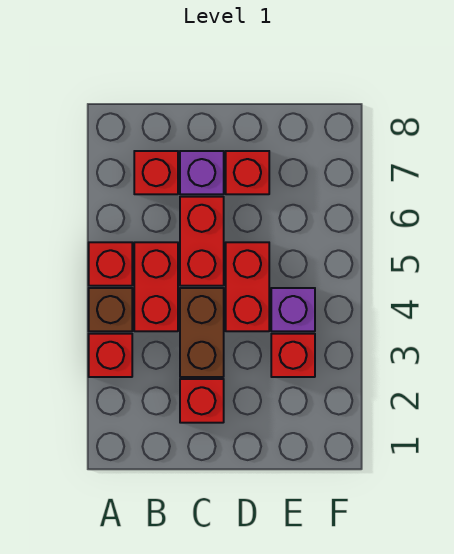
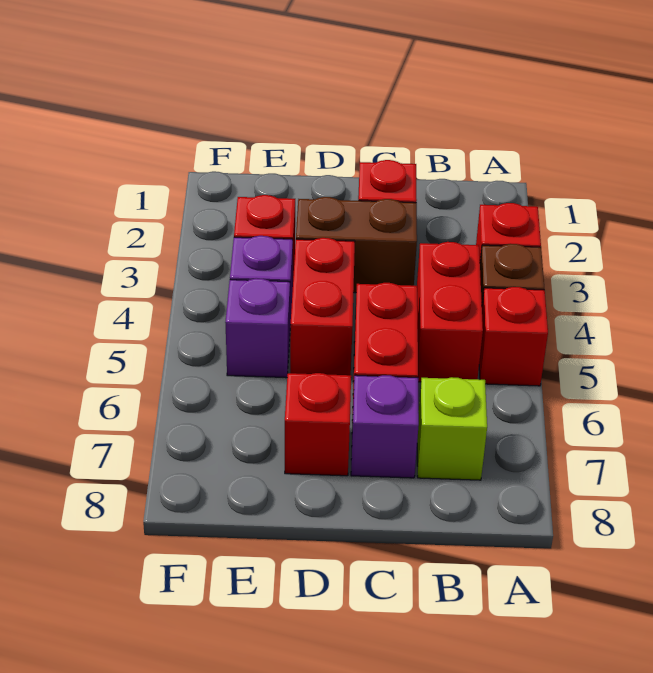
red brick B7 level 1 -> lime brick B7 level 1
brown brick C3:C4 level 1 -> brown brick C3:D3 level 1
none -> purple brick E5 level 1

